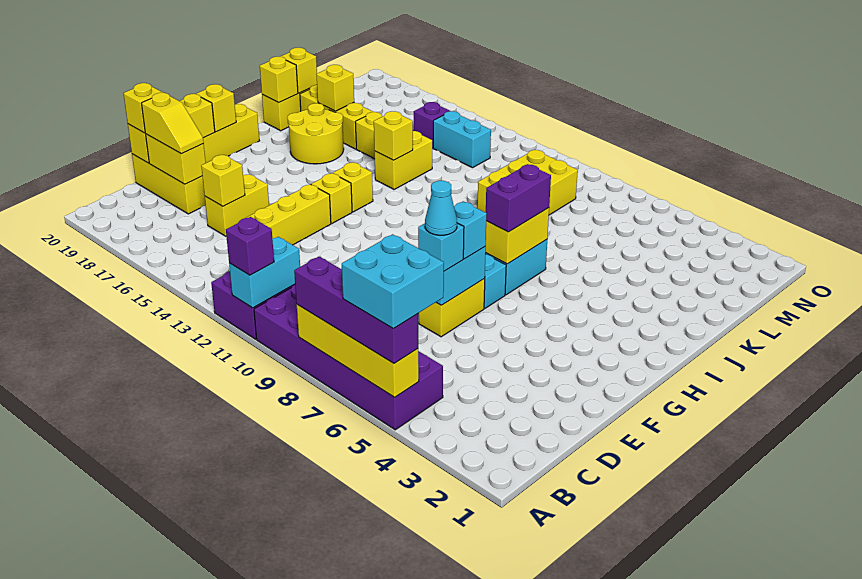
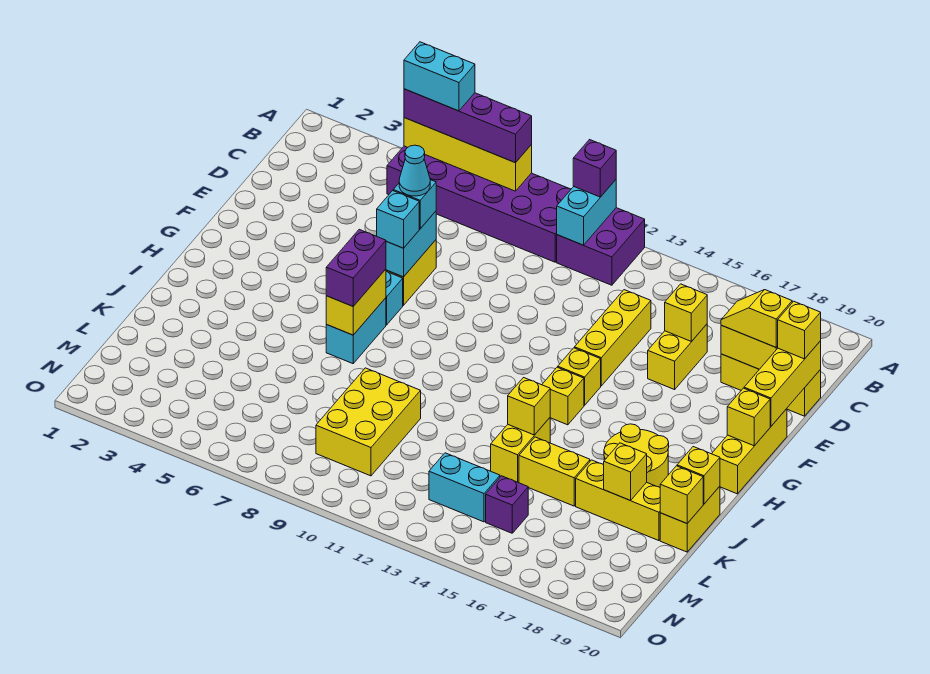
cyan brick A5:B6 level 4 -> cyan brick A5:A6 level 4

